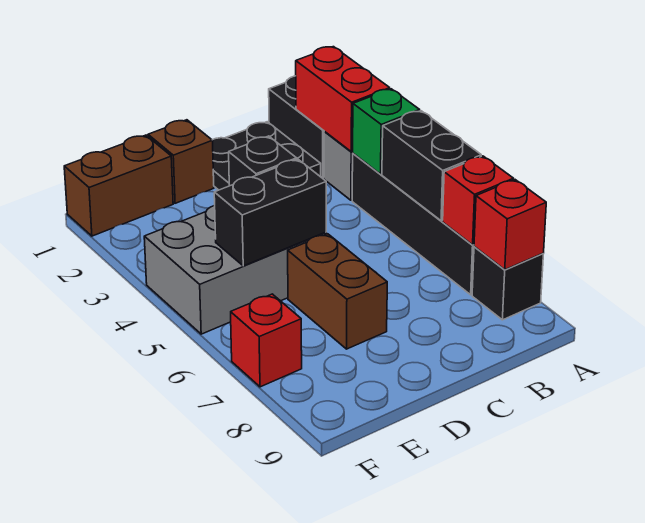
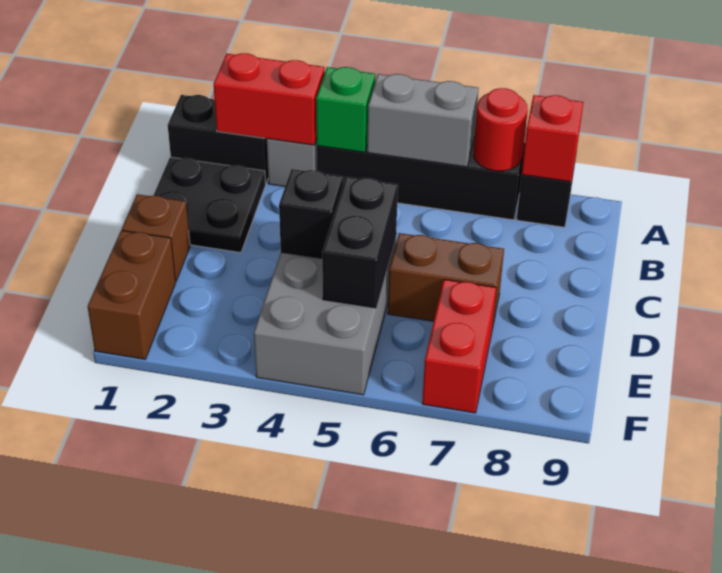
black brick A5:A6 level 2 -> grey brick A5:A6 level 2
red brick A7 level 2 -> red round brick A7 level 2
red brick F7 level 1 -> red brick E7:F7 level 1

